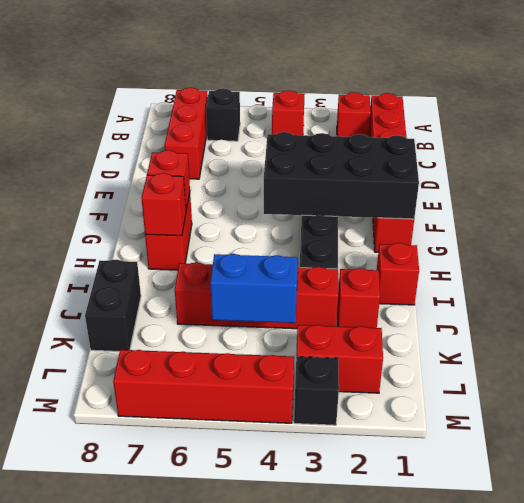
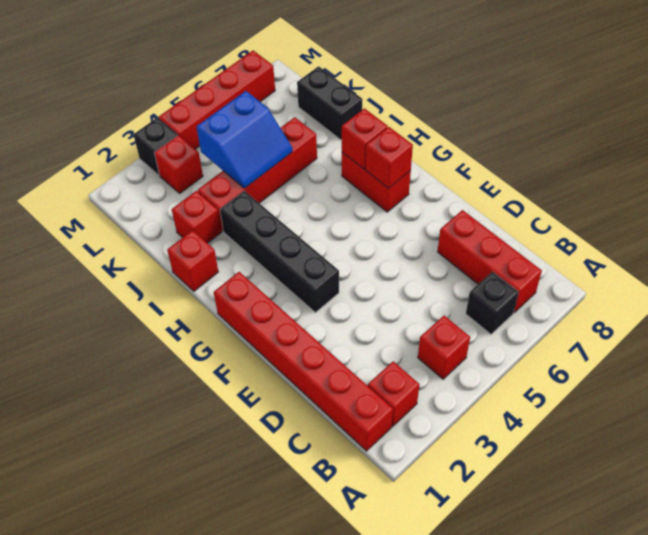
black brick F1:G4 level 2 -> none
red brick L2:L3 level 1 -> red brick L3 level 1

